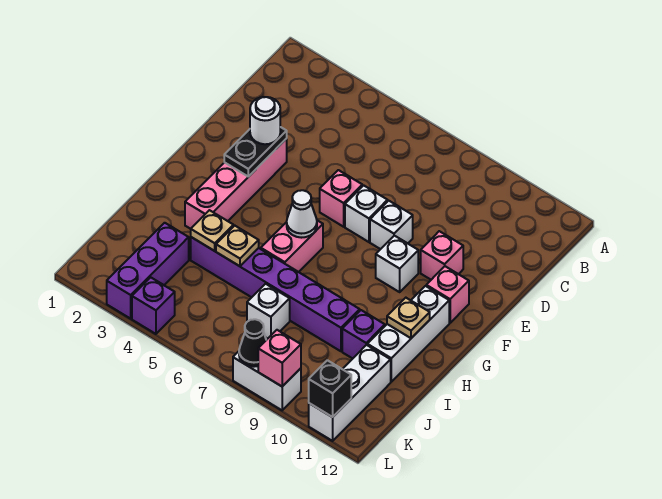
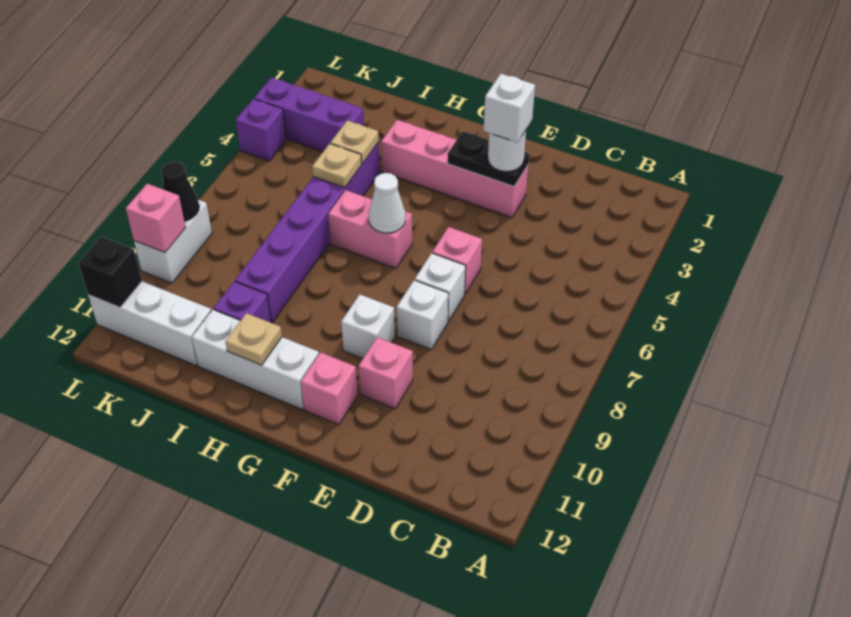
white brick J7 level 1 -> white brick E3 level 4

